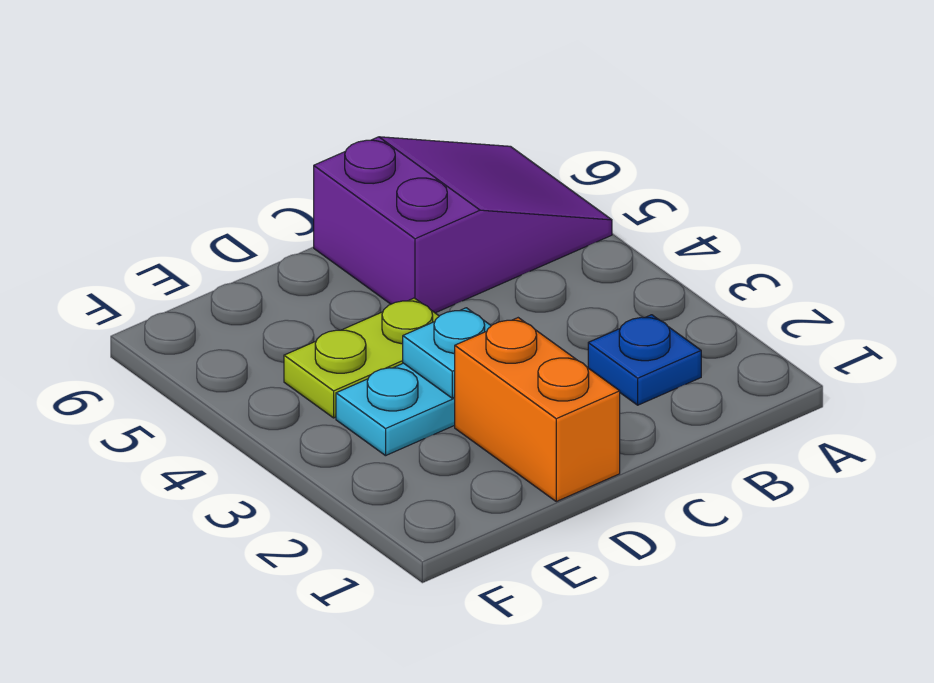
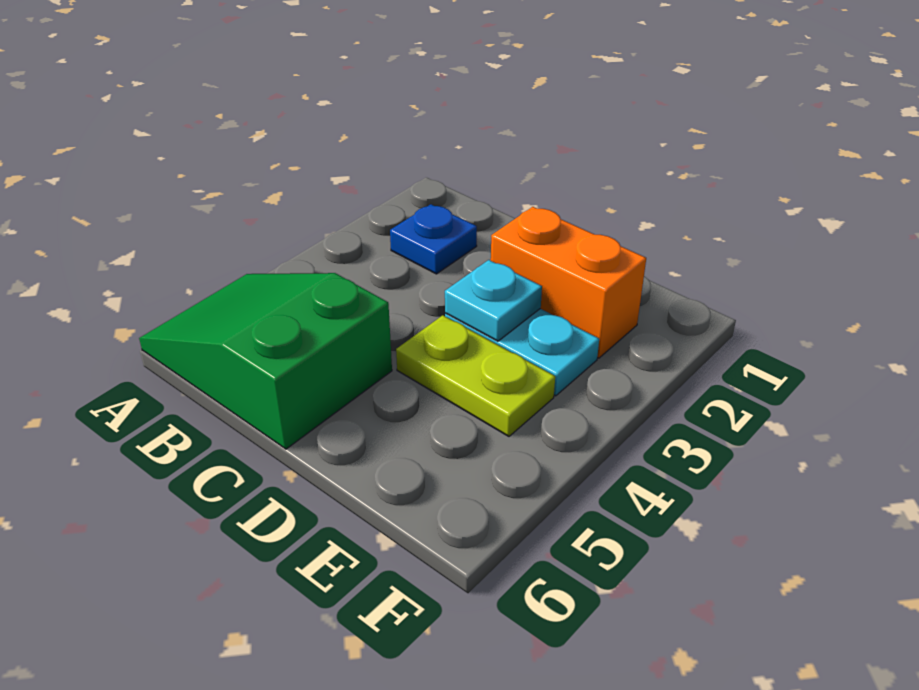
purple slope A5:C6 level 1 top C -> green slope A5:C6 level 1 top C
orange brick D1:D2 level 1 -> orange brick D2:E2 level 1

